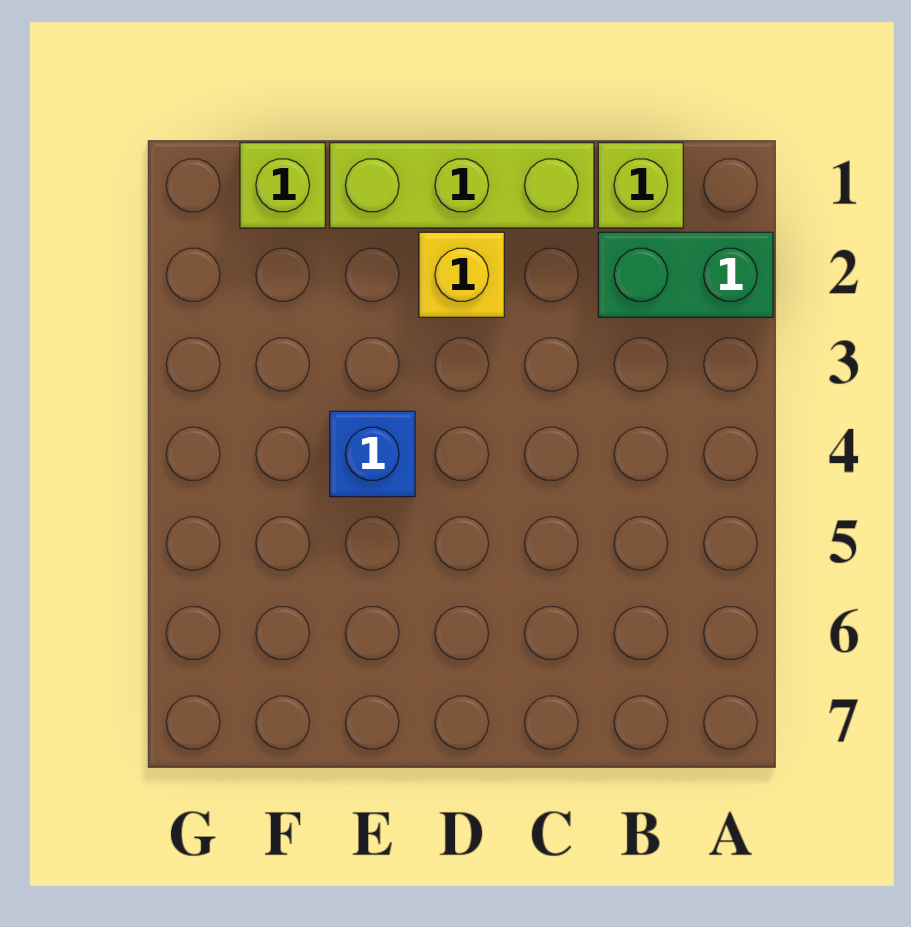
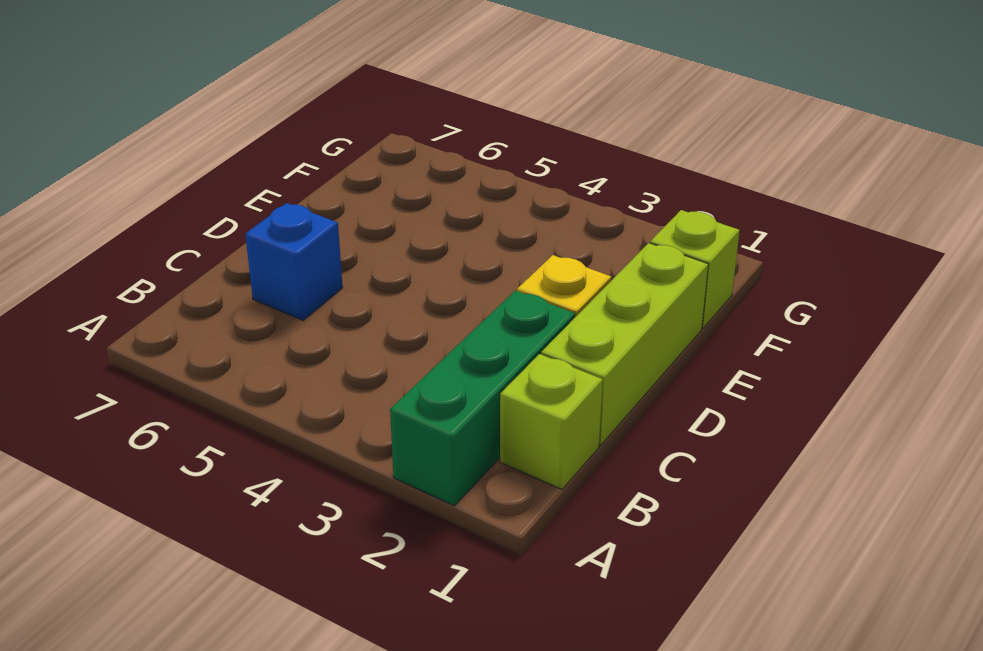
green brick A2:B2 level 1 -> green brick A2:C2 level 1
blue brick E4 level 1 -> blue brick C6 level 1

